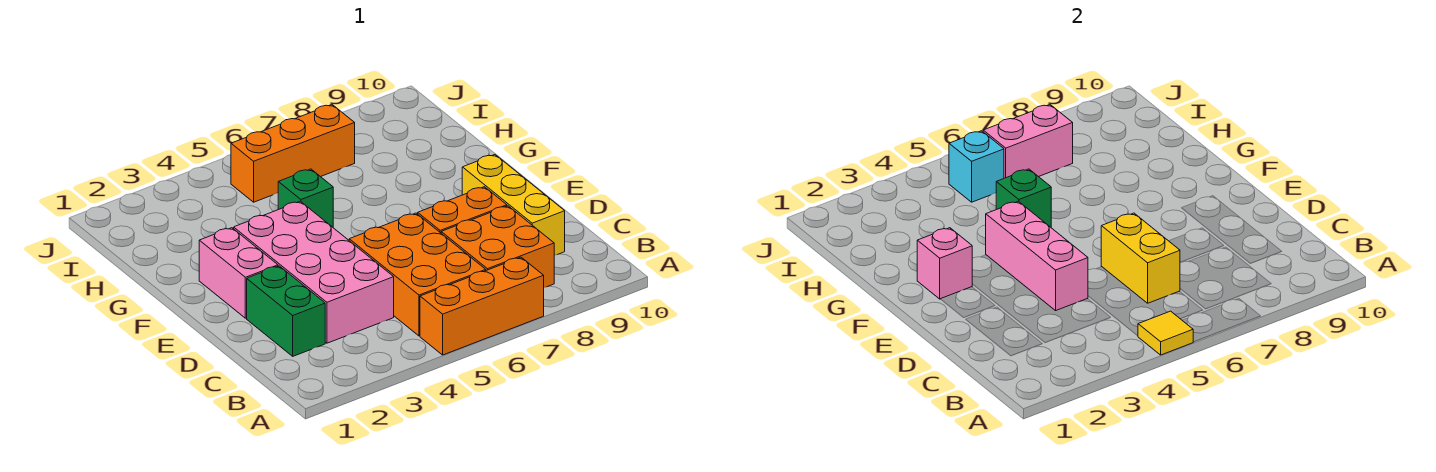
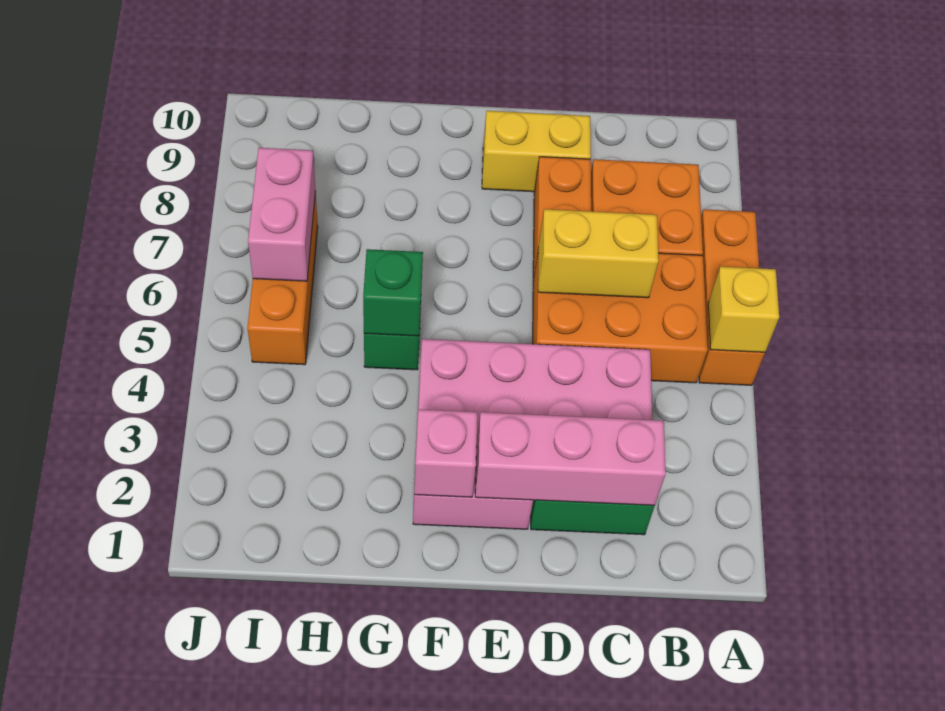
yellow tile A5 level 2 -> yellow brick A5 level 2
yellow brick C9:E9 level 1 -> yellow brick D9:E9 level 1
pink brick D4:F4 level 2 -> pink brick C2:E2 level 2
cyan brick I5 level 2 -> none

